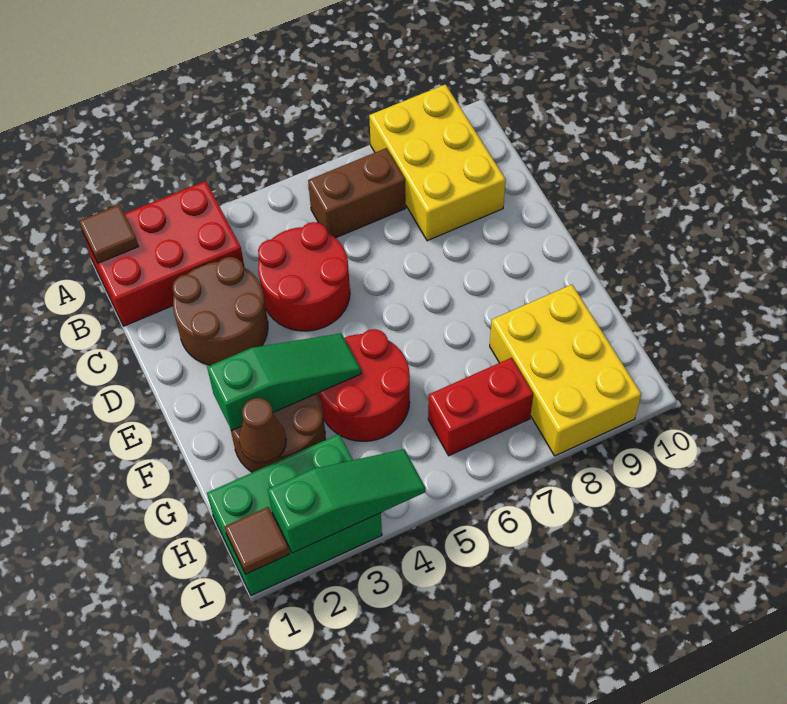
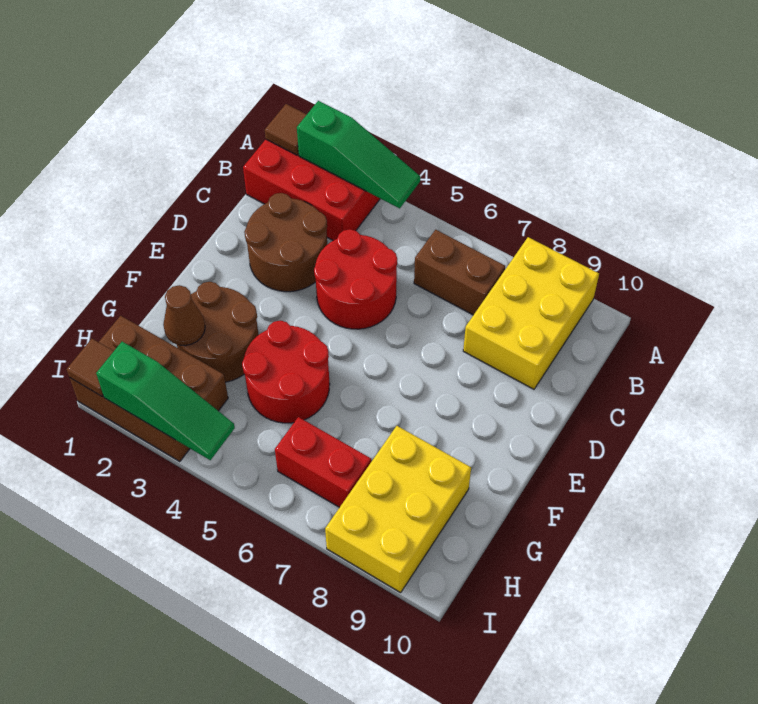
green slope F2:F4 level 2 top 2 -> green slope A2:A4 level 2 top 2
green brick H1:I3 level 1 -> brown brick H1:I3 level 1

